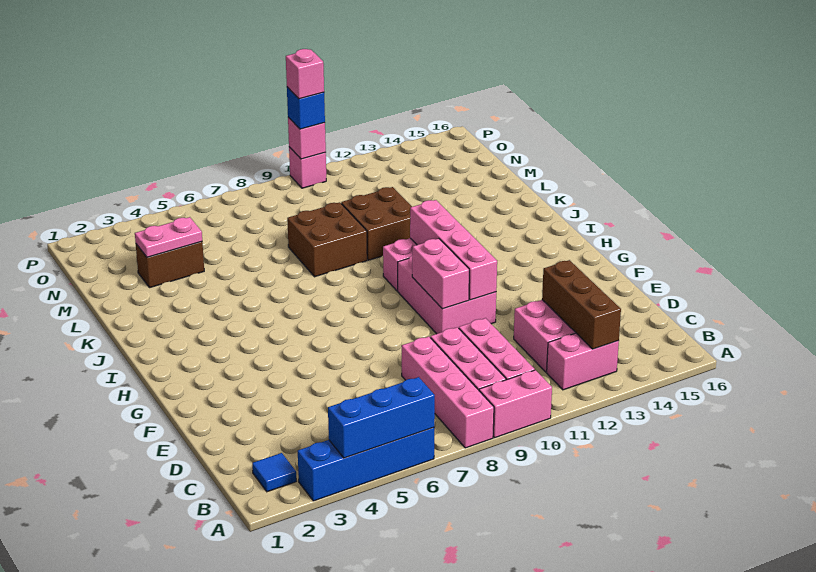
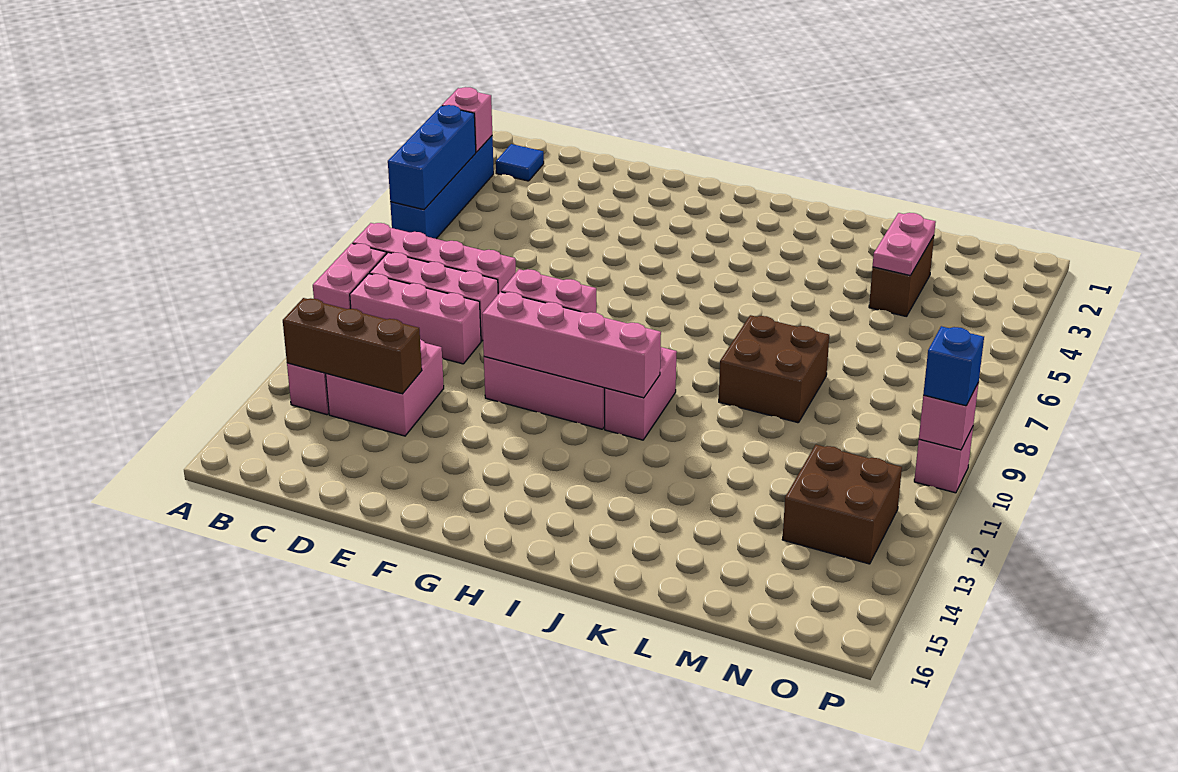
brown brick K10:L11 level 1 -> brown brick N12:O13 level 1
pink brick P10 level 4 -> pink brick A3 level 2

